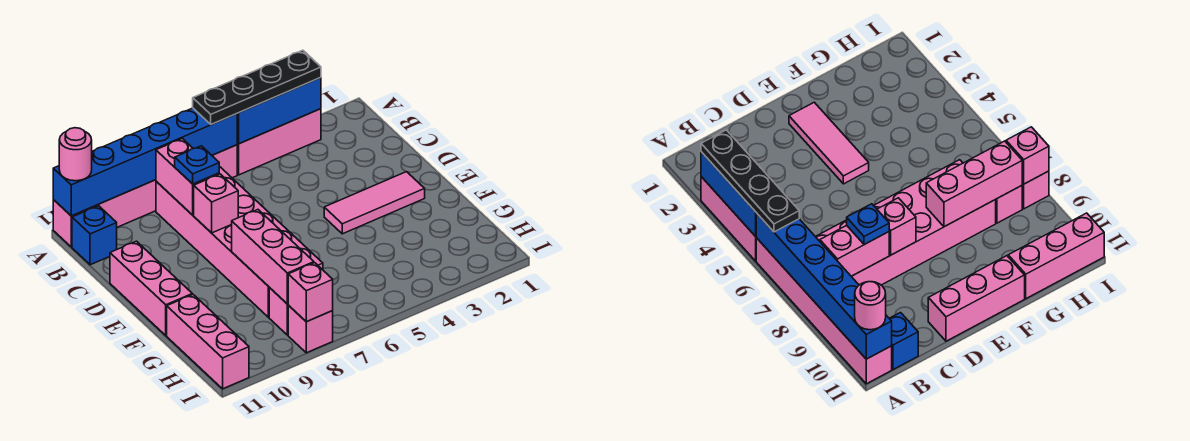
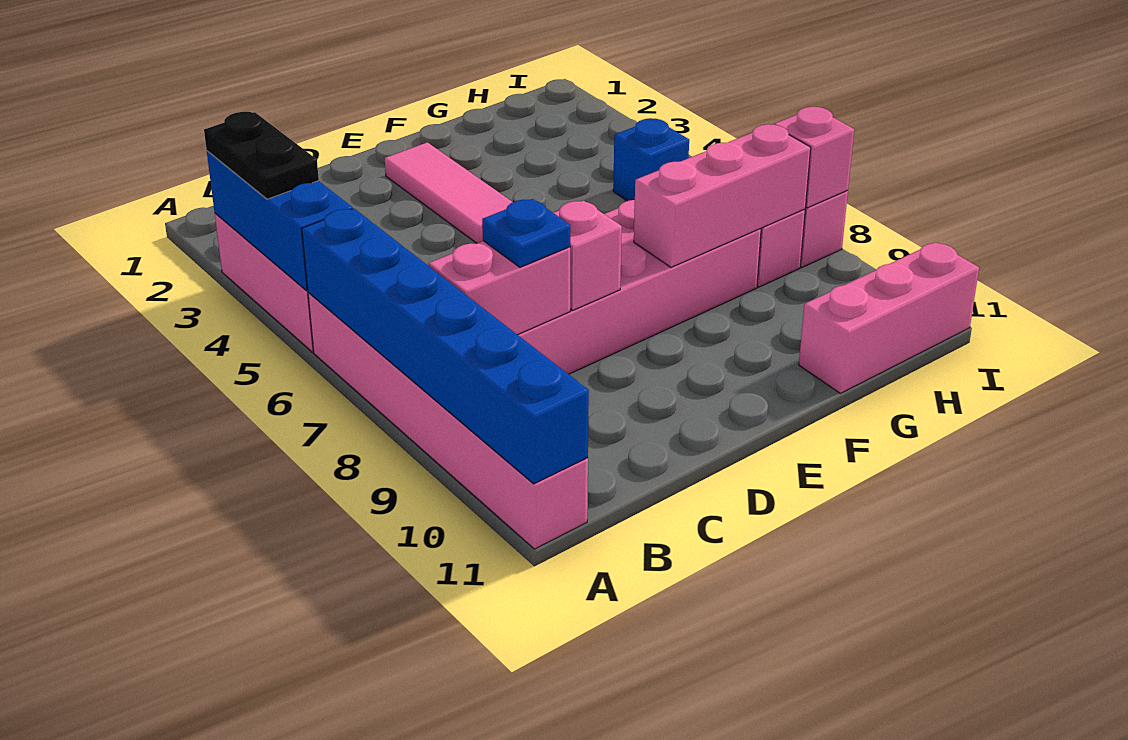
black plate A3:A6 level 3 -> black plate A3:A4 level 3
pink round brick A11 level 3 -> none
blue brick B11 level 1 -> blue brick H5 level 1
pink brick D11:F11 level 1 -> none

